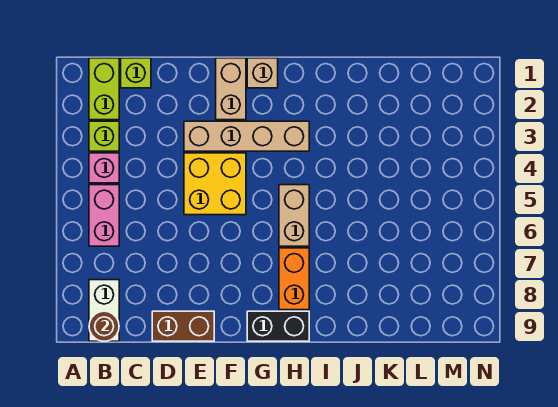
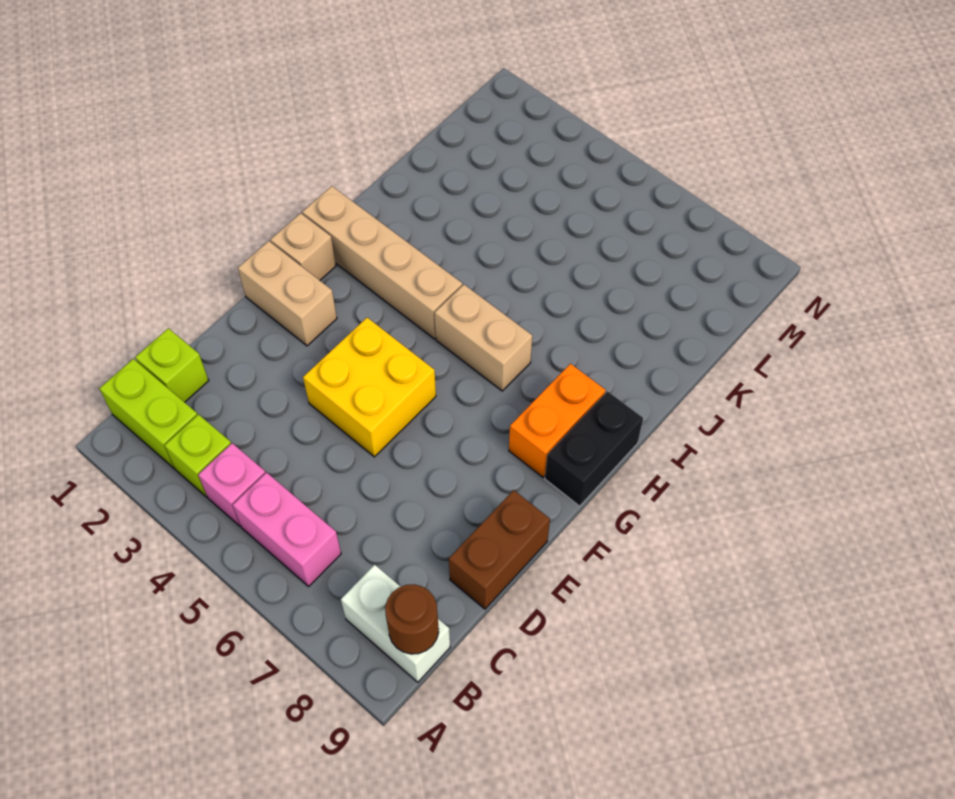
tan brick E3:H3 level 1 -> tan brick H1:H4 level 1
orange brick H7:H8 level 1 -> orange brick G8:H8 level 1

